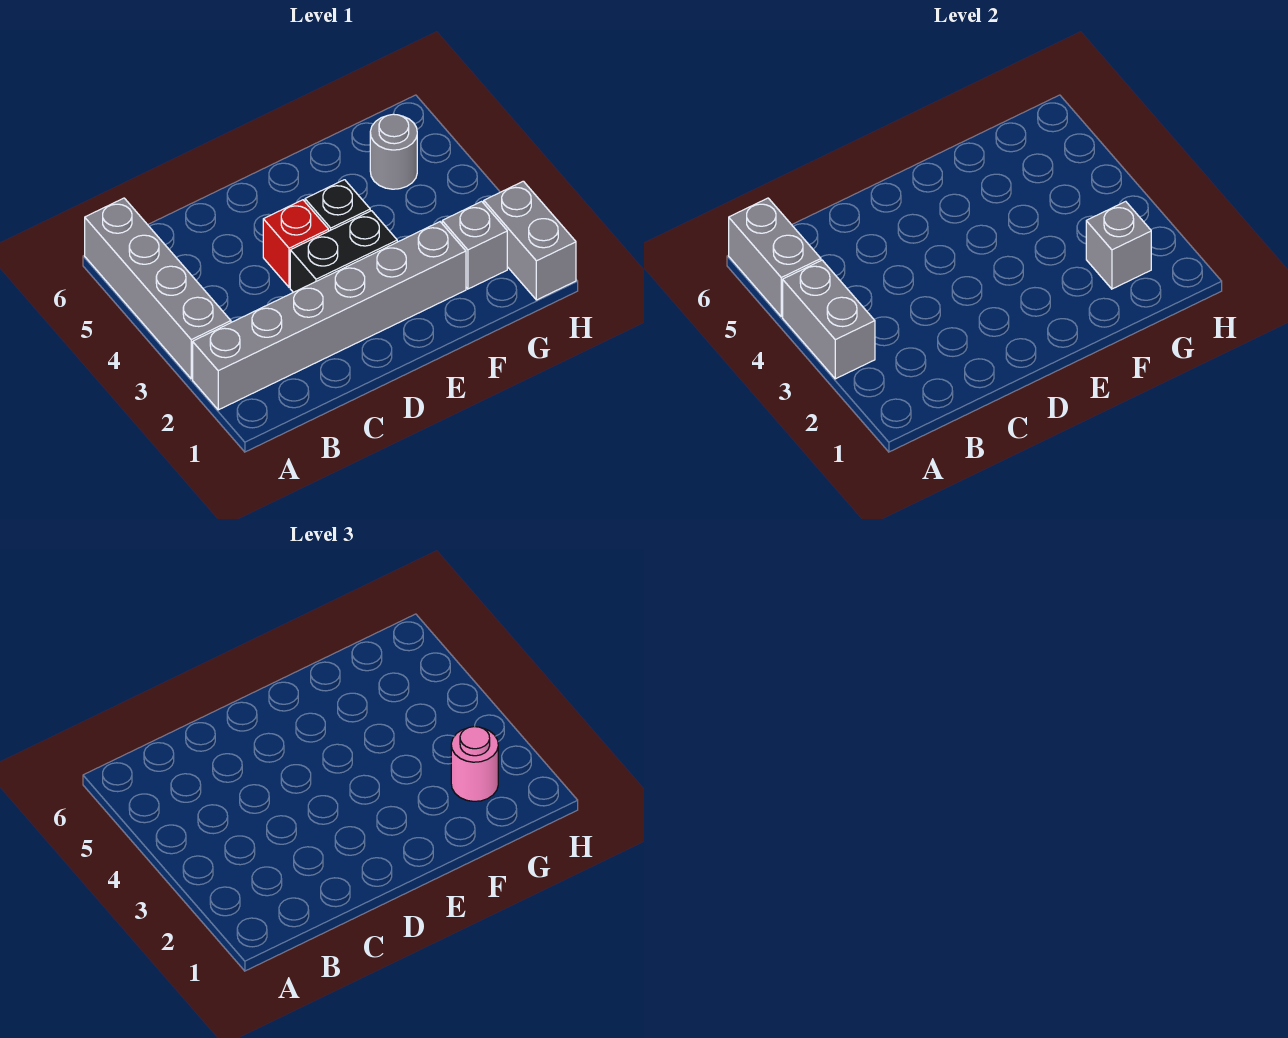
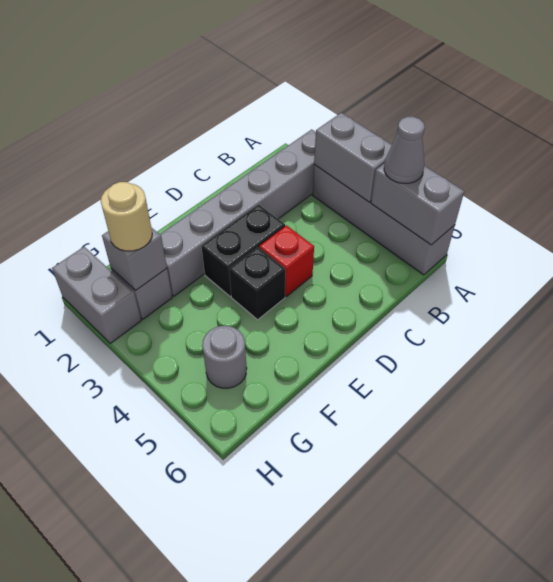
none -> grey cone A5 level 3
pink round brick G2 level 3 -> tan round brick G2 level 3

